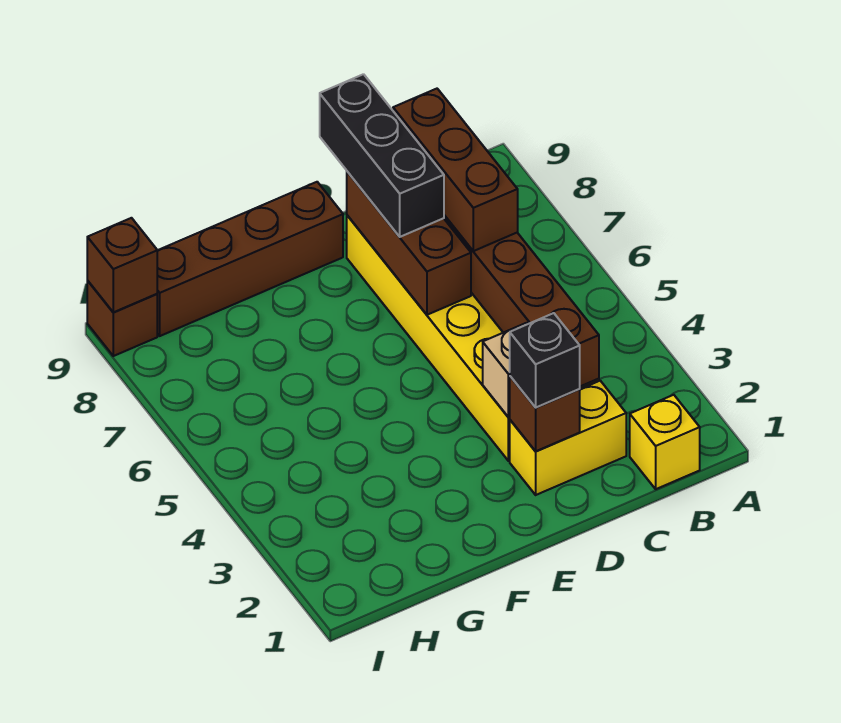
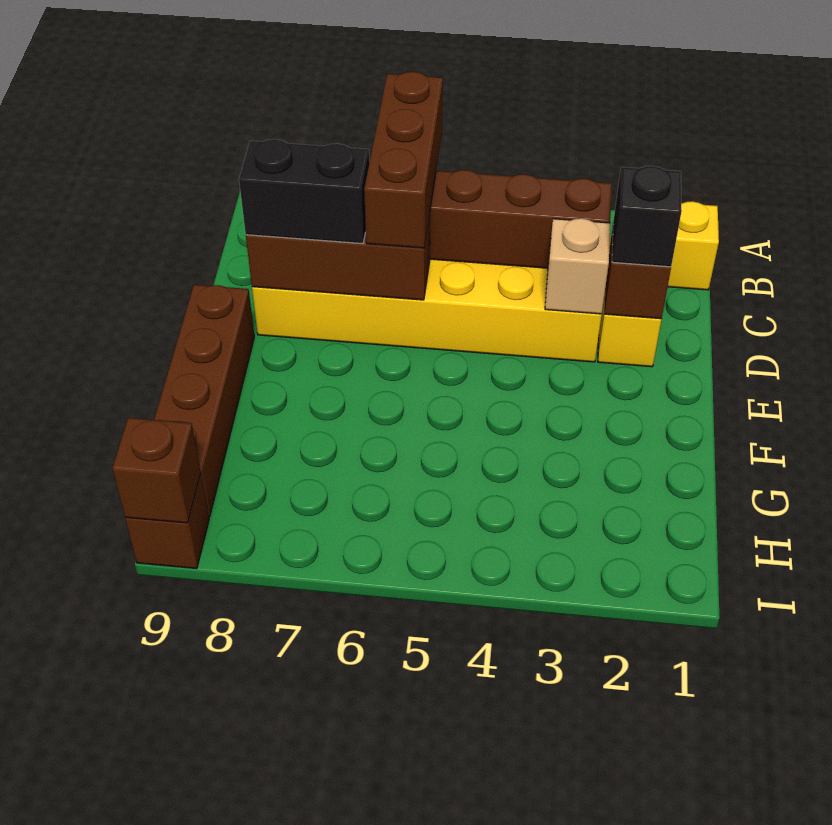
brown brick C6:C8 level 3 -> brown brick B6:D6 level 3
black brick D7:D9 level 3 -> black brick D7:D8 level 3

